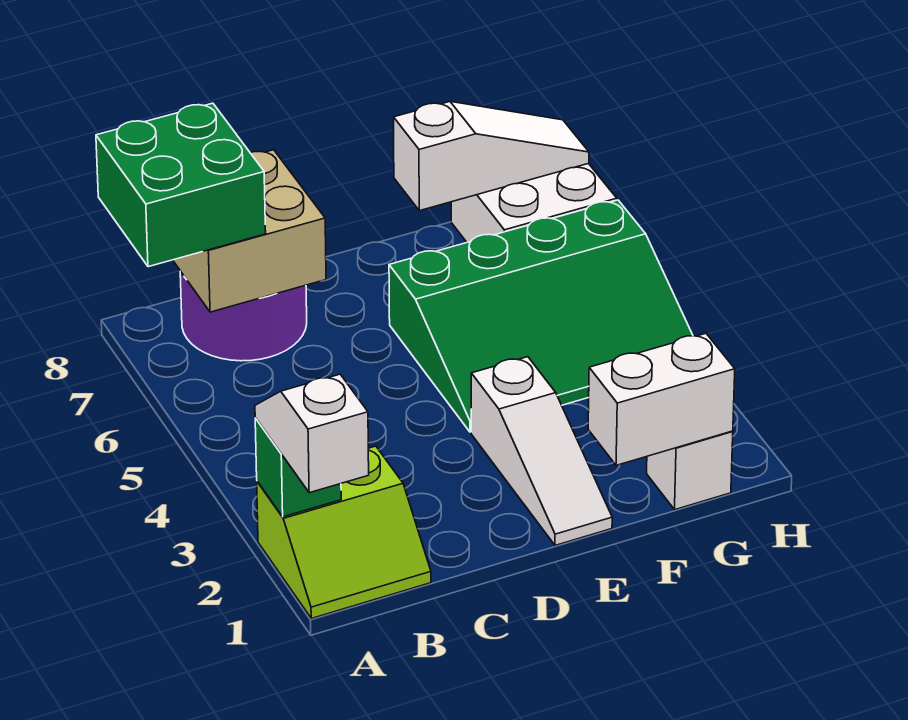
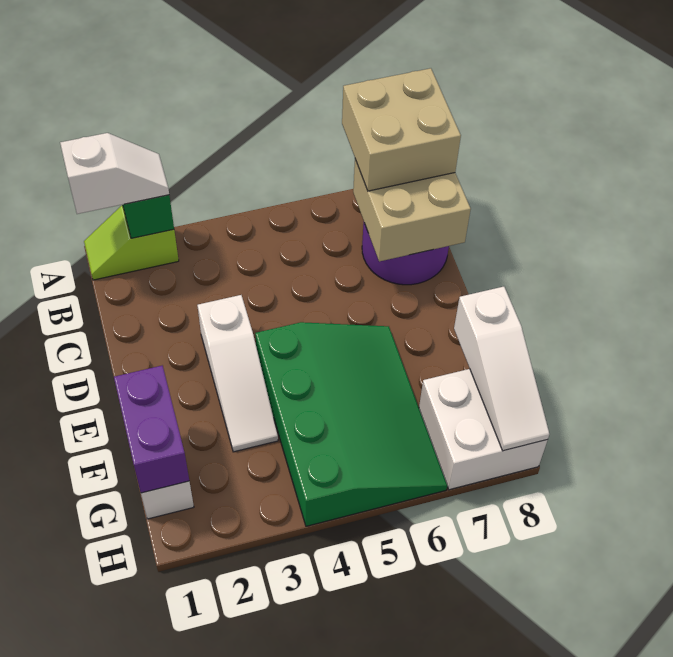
lime slope A1:B2 level 1 top 2 -> lime slope A1:A2 level 1 top 2
green brick A7:B8 level 3 -> tan brick A7:B8 level 3
white slope E1:E3 level 1 top 3 -> white slope D3:F3 level 1 top D
green slope E4:H6 level 1 top 6 -> green slope E4:H6 level 1 top 4
white brick F1:G1 level 2 -> purple brick F1:G1 level 2

